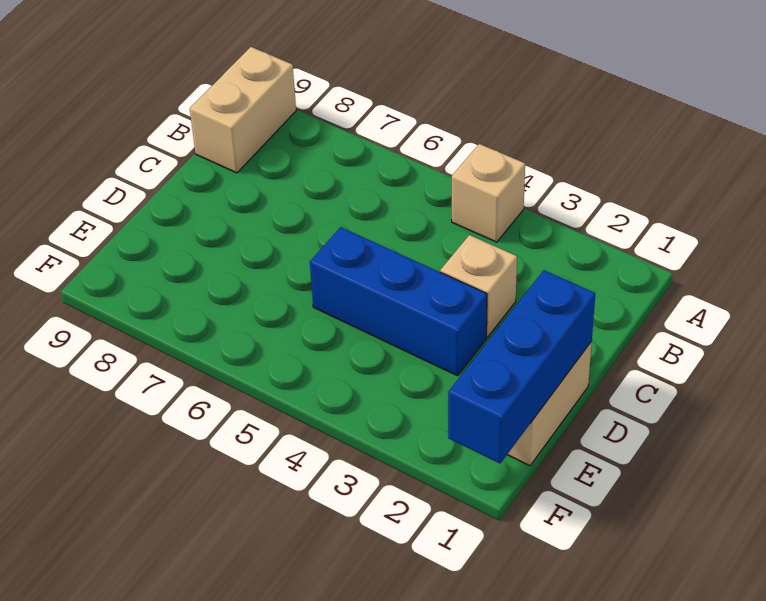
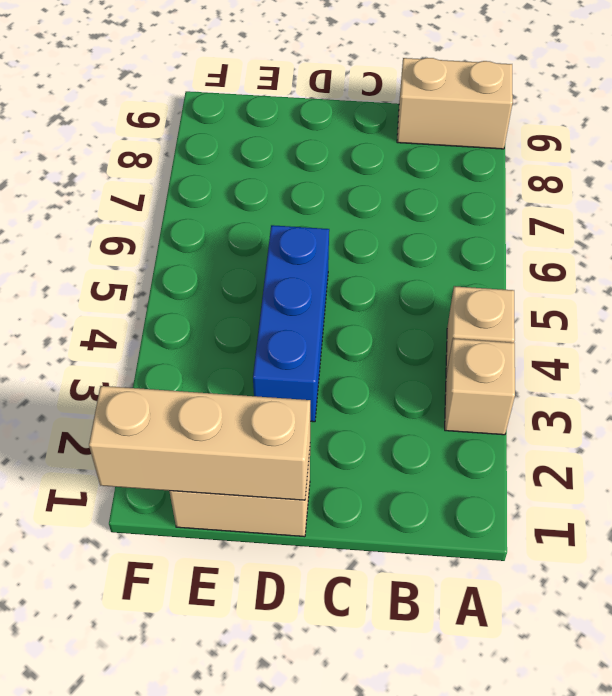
tan brick C3 level 1 -> tan brick A3 level 1
blue brick D1:F1 level 2 -> tan brick D1:F1 level 2

